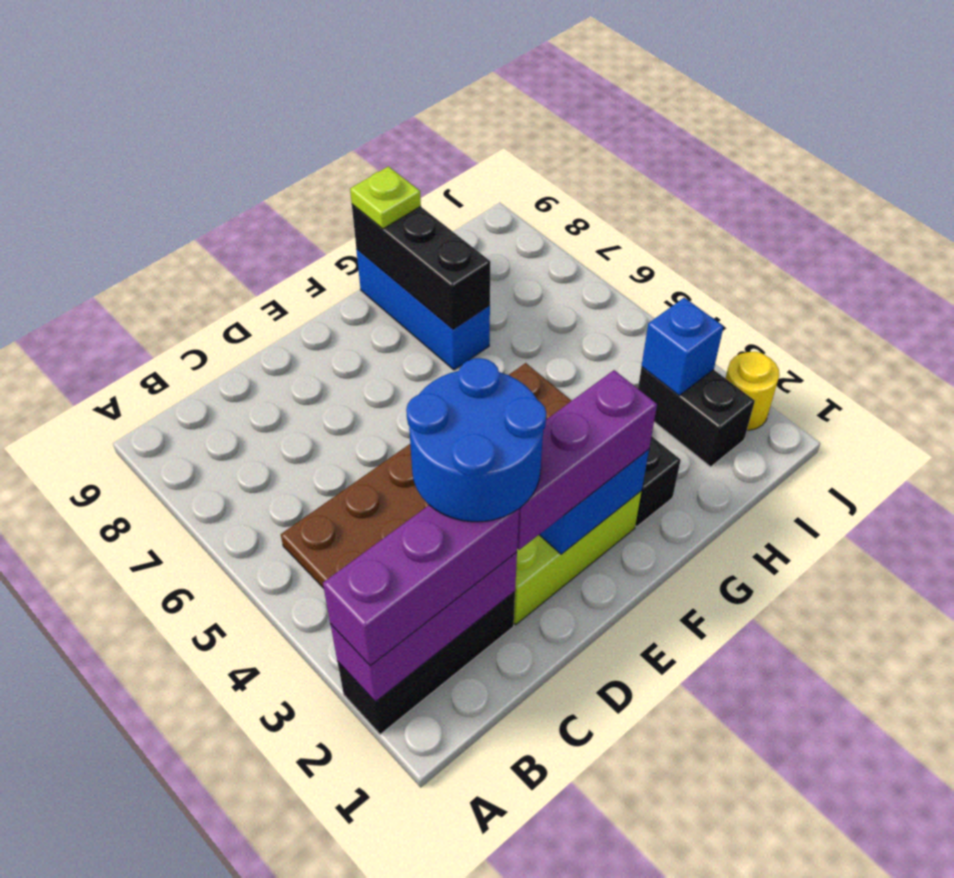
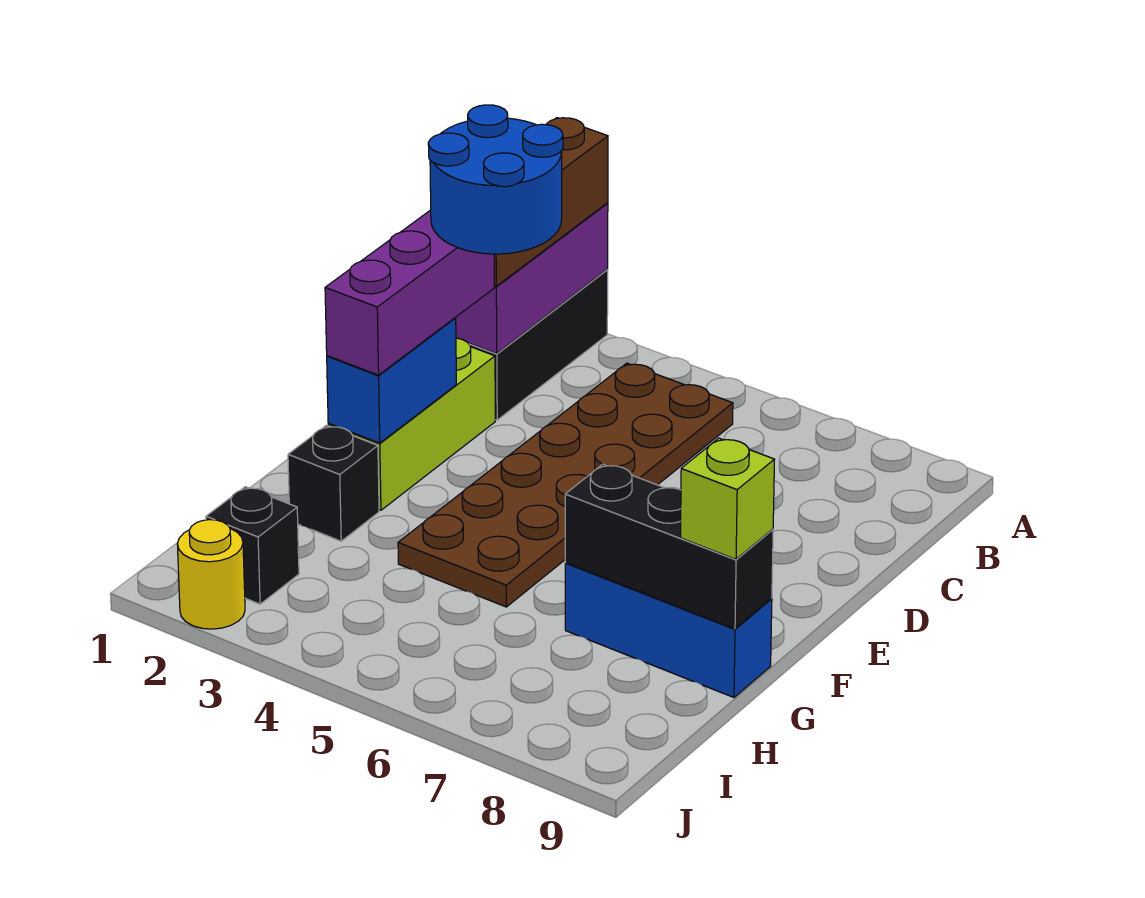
purple brick A2:C2 level 3 -> brown brick A2:C2 level 3
lime plate G9 level 3 -> lime brick G9 level 3
black brick I2:I3 level 1 -> black brick I2 level 1
blue brick I3 level 2 -> none

